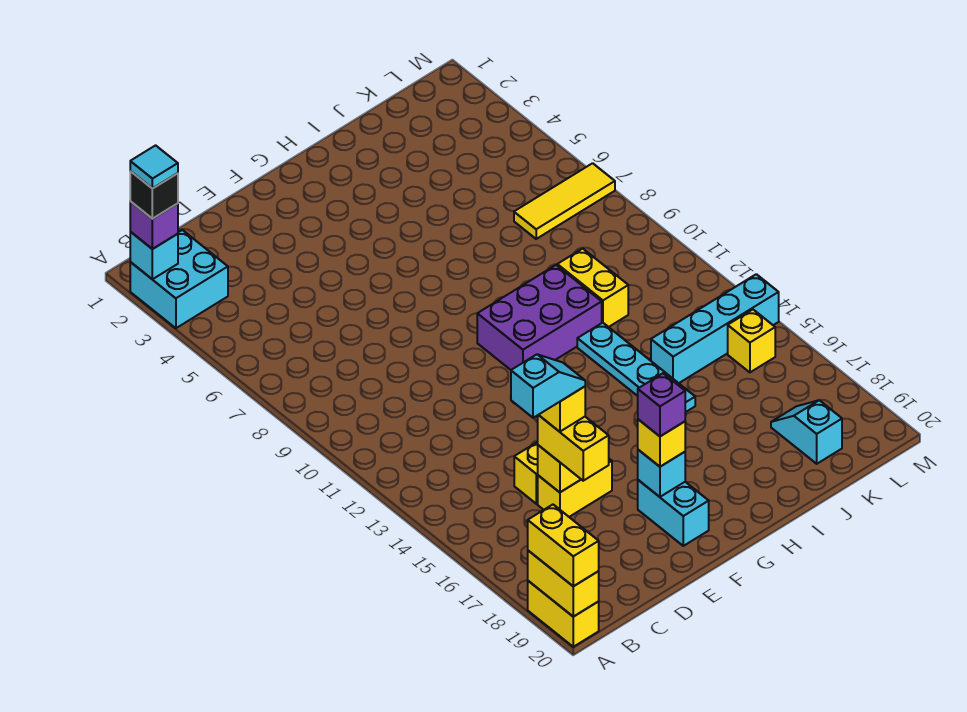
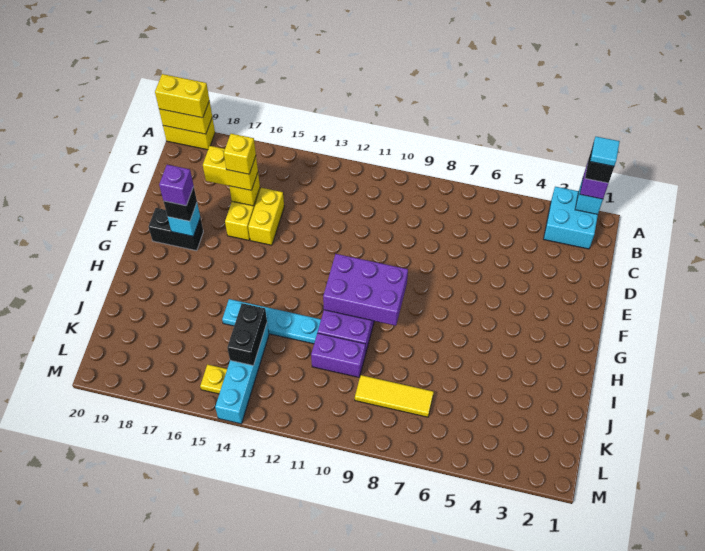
cyan slope C16:D16 level 5 top C -> none
cyan brick F18:F19 level 1 -> black brick F18:F19 level 1
yellow brick F18 level 3 -> black brick F18 level 3
none -> purple brick G9:H11 level 2
yellow brick J10:J11 level 1 -> purple brick J10:J11 level 1
none -> black brick J14:K14 level 2
yellow tile K7:M7 level 1 -> yellow tile K7:K9 level 1
cyan slope K18:K19 level 1 top 19 -> none
yellow brick L15 level 1 -> yellow plate L15 level 1

